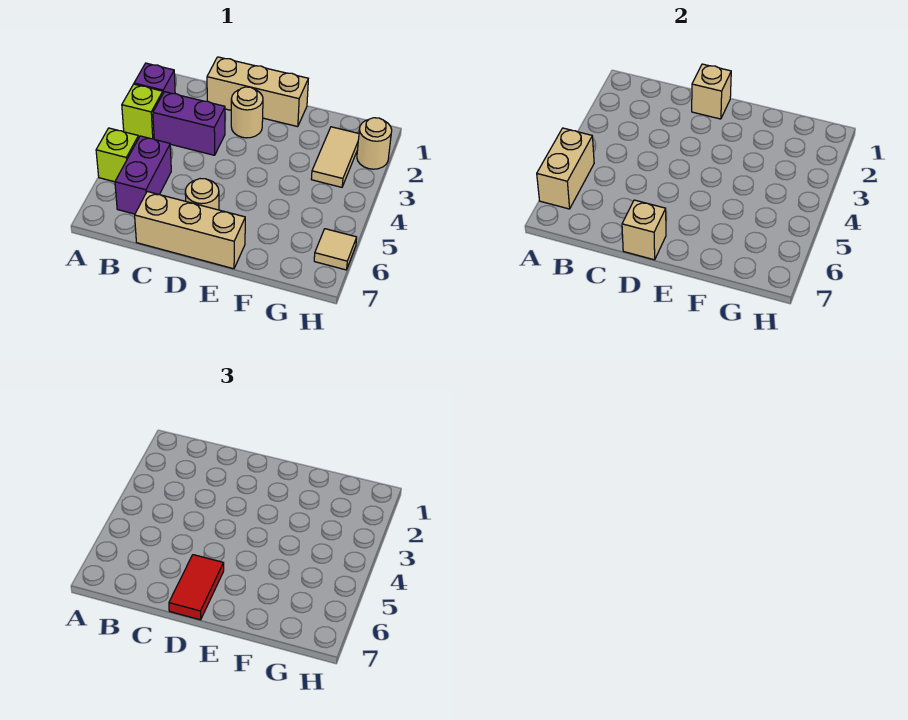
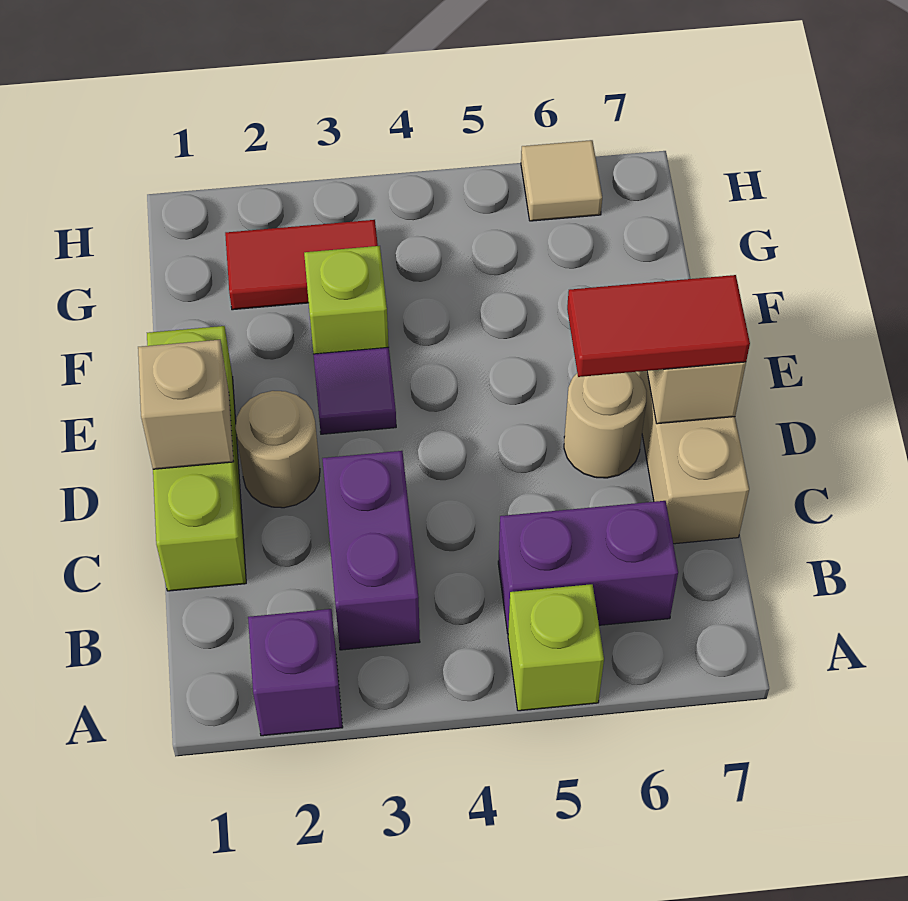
lime brick A3 level 1 -> lime brick F3 level 1
tan brick A5:A6 level 2 -> none
tan brick C1:E1 level 1 -> lime brick C1:E1 level 1
none -> purple tile E3 level 1
tan tile G2:G3 level 1 -> red tile G2:G3 level 1
tan round brick H2 level 1 -> none

